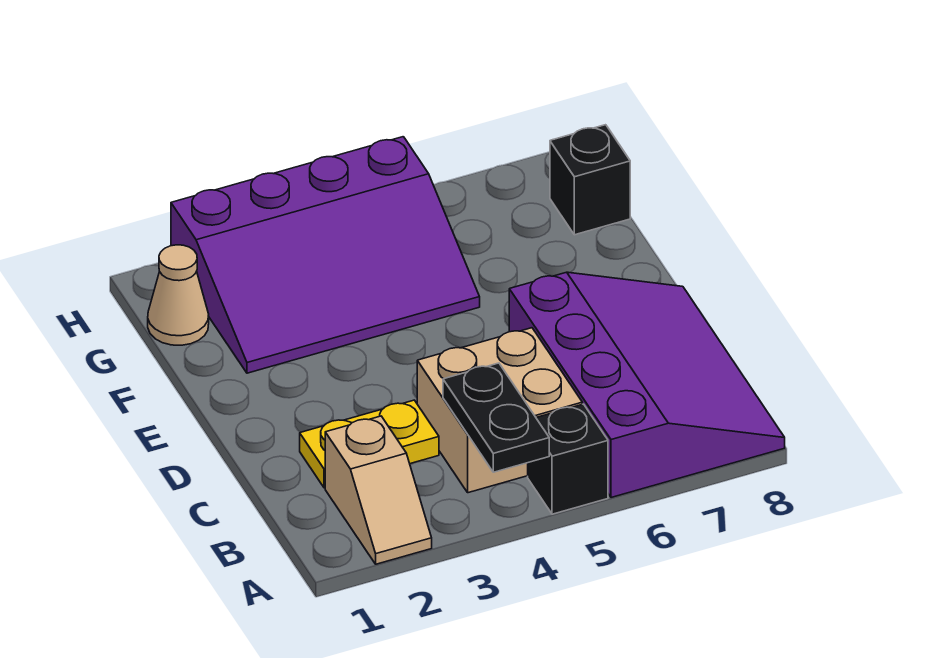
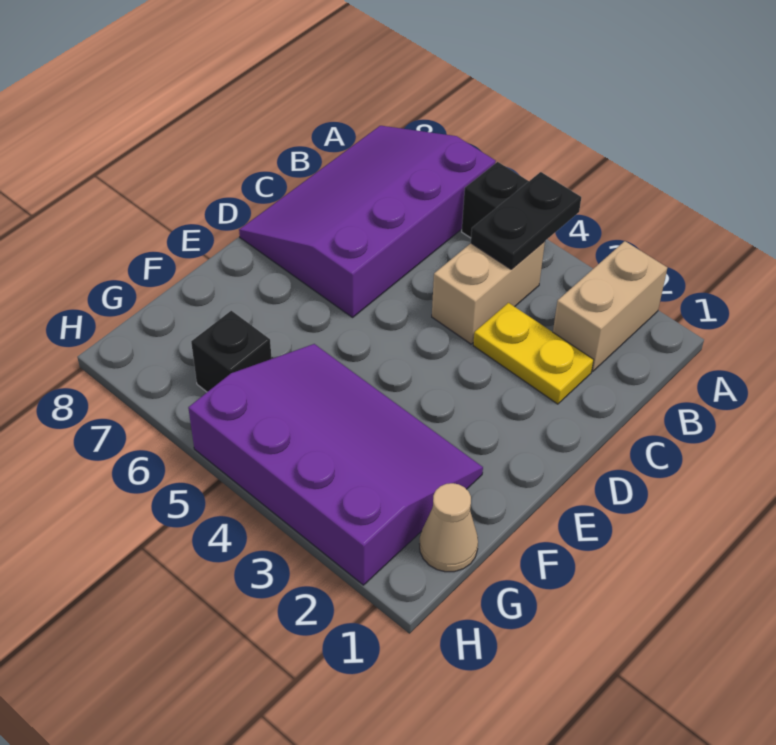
tan slope A2:B2 level 1 top B -> tan brick A2:B2 level 1
tan brick B4:C5 level 1 -> tan brick B4:C4 level 1
black brick G8 level 1 -> black brick G6 level 1

